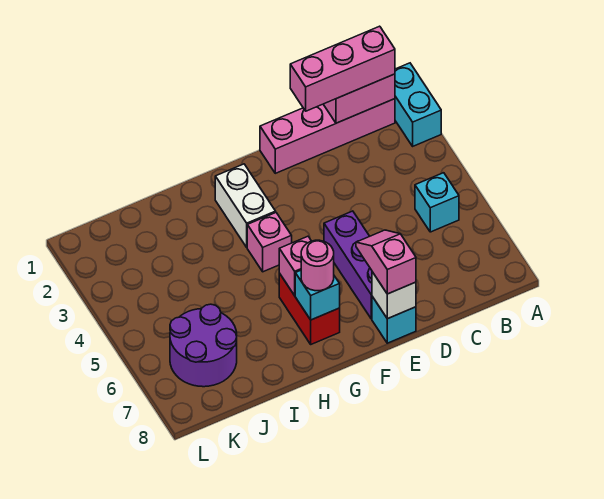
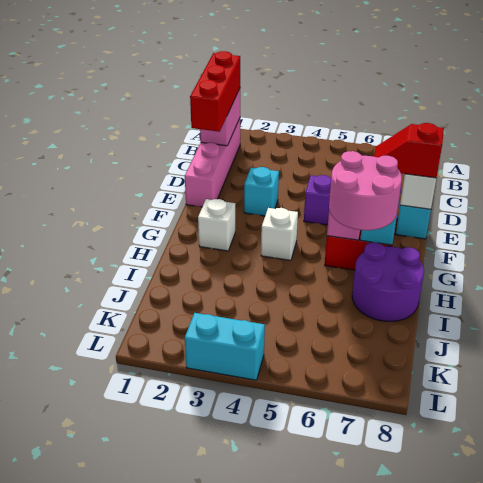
cyan brick A1:A2 level 1 -> cyan brick L3:L4 level 1
pink brick B1:D1 level 3 -> red brick B1:D1 level 3
cyan brick B5 level 1 -> cyan brick E3 level 1
pink slope E7:E8 level 3 top 8 -> red slope E7:E8 level 3 top 8
white brick G2:G3 level 1 -> white brick G2 level 1
pink brick G4 level 1 -> white brick G4 level 1
pink round brick G7 level 3 -> pink round brick G6:H7 level 3
purple round brick J6:K7 level 1 -> purple round brick H7:I8 level 1

